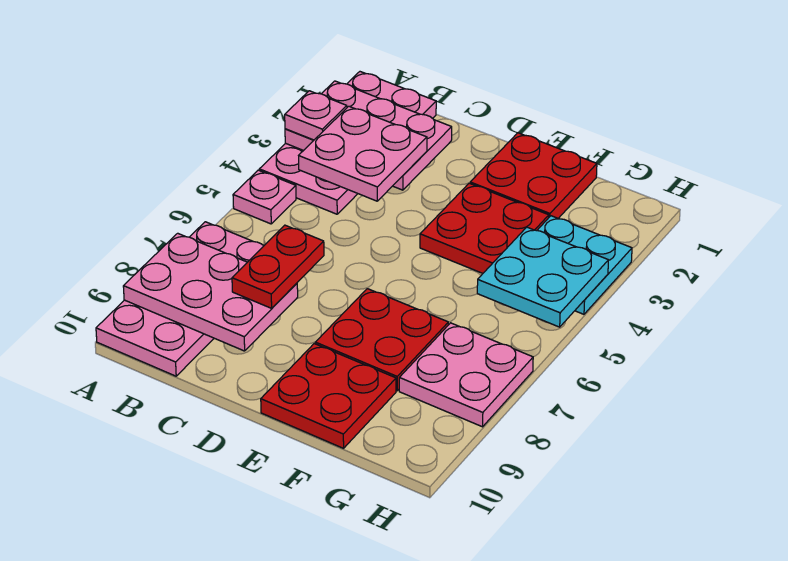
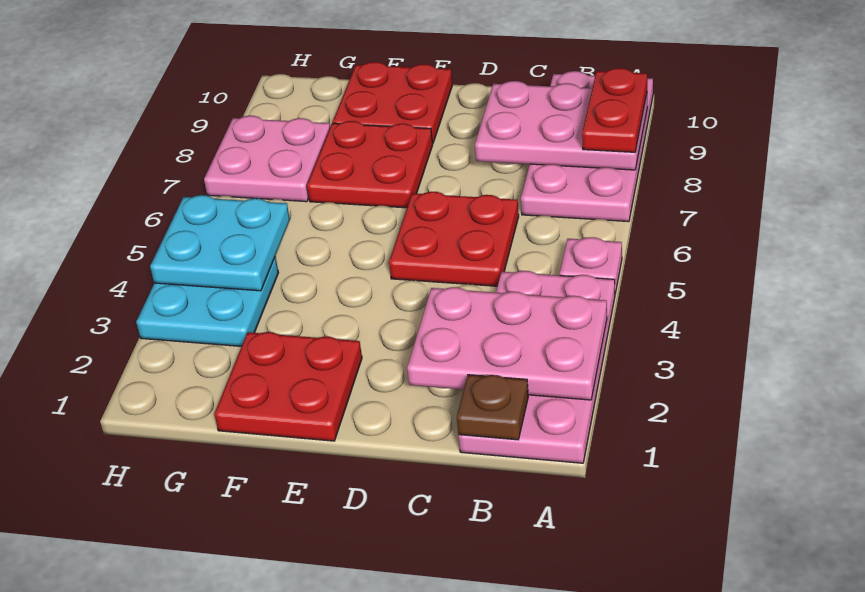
pink plate A3 level 3 -> none
none -> brown plate B1 level 2
pink plate B3:C4 level 3 -> none
red plate C7:C8 level 3 -> red plate A8:A9 level 3
red plate E3:F4 level 1 -> red plate C5:D6 level 1

